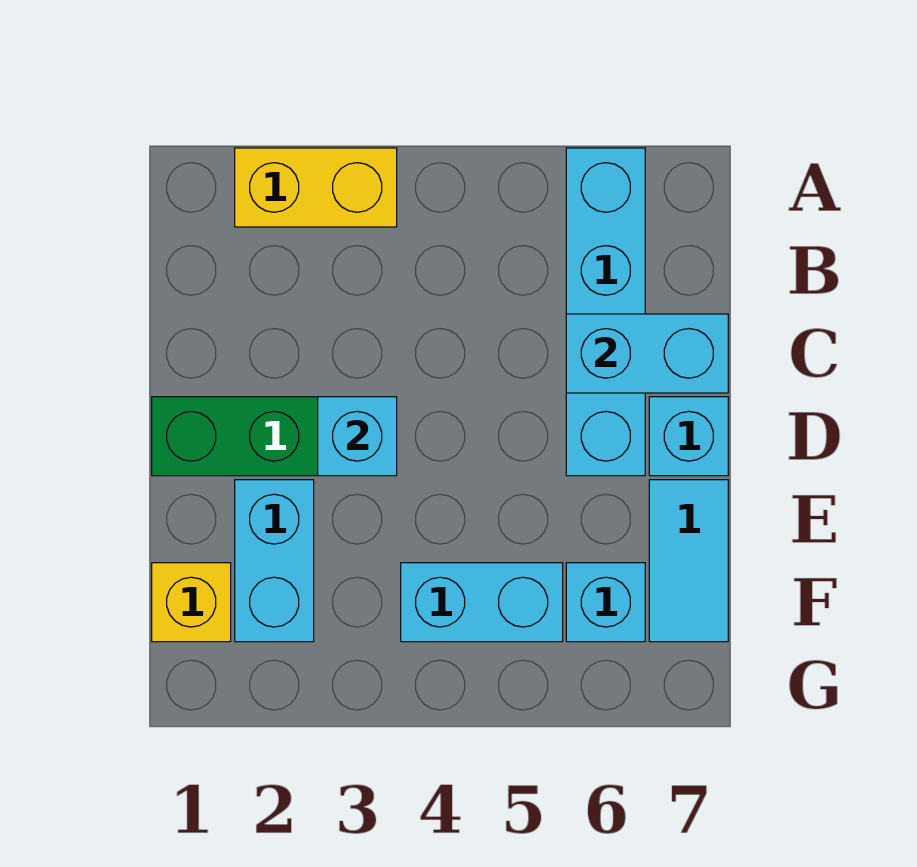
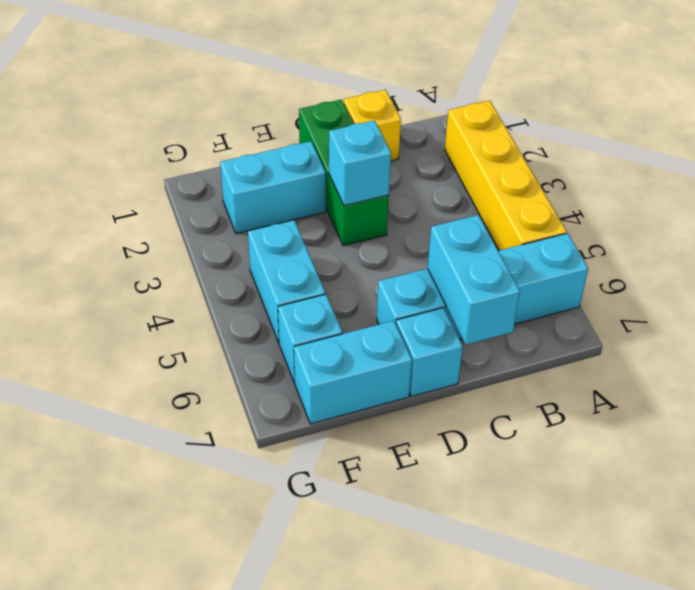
yellow brick A2:A3 level 1 -> yellow brick A2:A5 level 1
cyan tile E7:F7 level 1 -> cyan brick E7:F7 level 1
yellow brick F1 level 1 -> yellow brick C1 level 1

